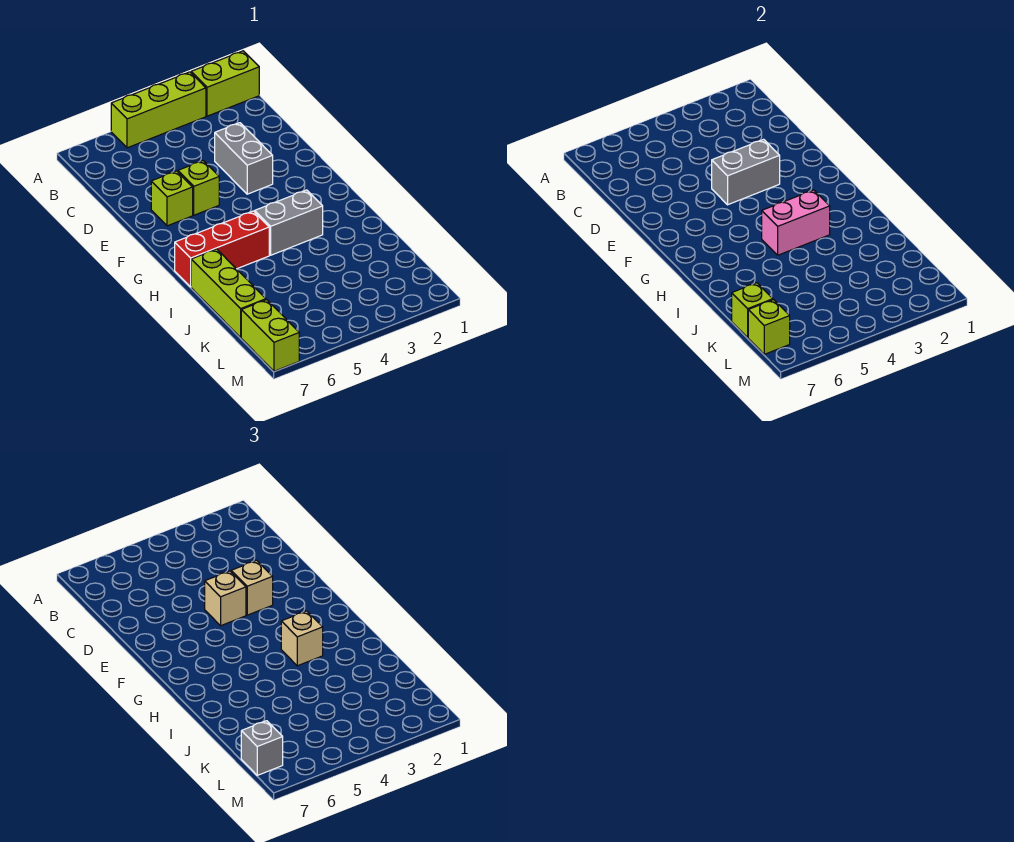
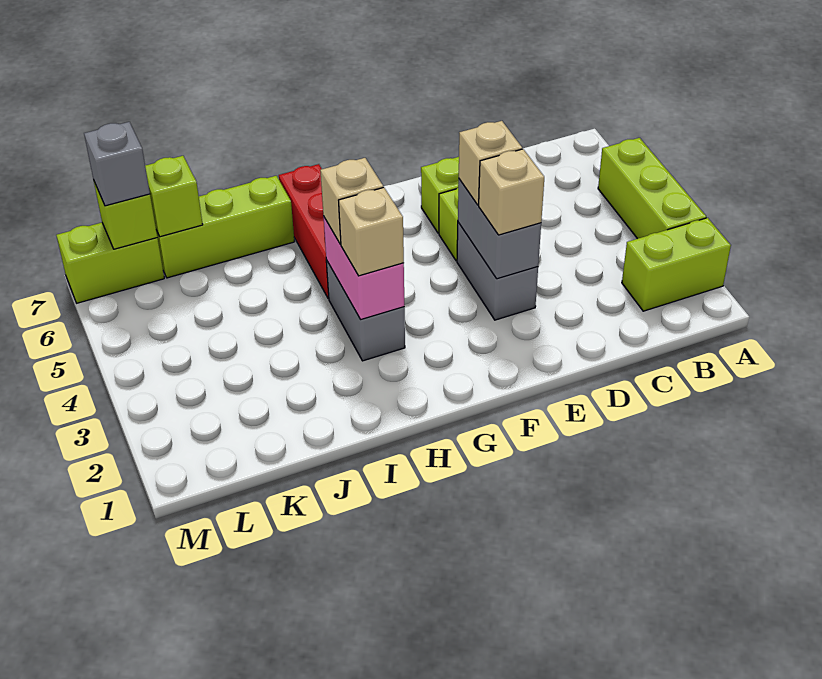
lime brick A1:A2 level 1 -> lime brick A2:B2 level 1
grey brick D3:E3 level 1 -> grey brick E3:E4 level 1
none -> tan brick H4 level 3

